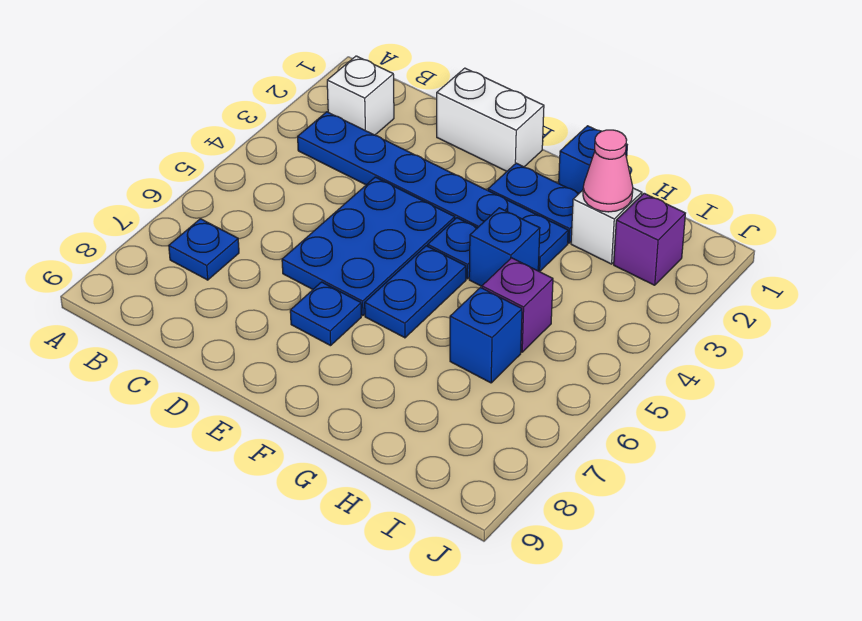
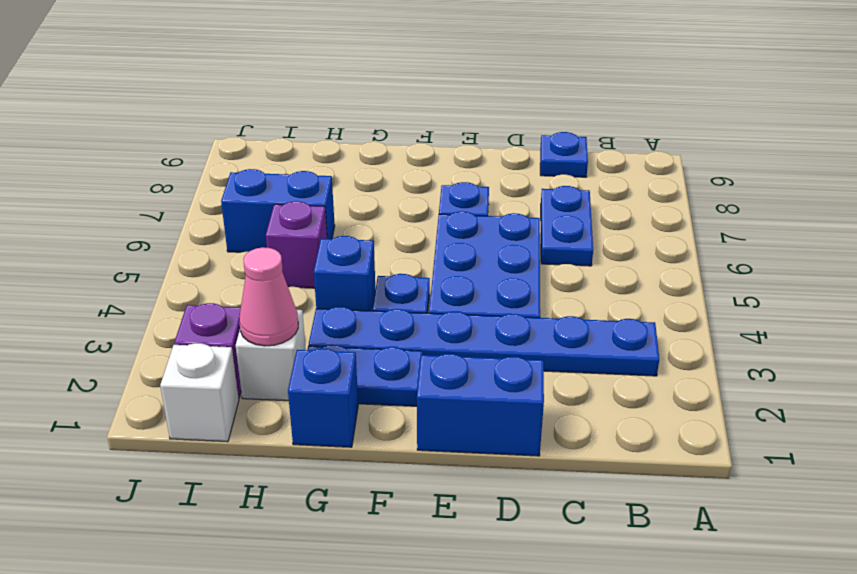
white brick B2 level 1 -> white brick I1 level 1
blue plate B7 level 1 -> blue plate C9 level 1
white brick D1:E1 level 1 -> blue brick D1:E1 level 1
blue plate F5:F6 level 1 -> blue plate C6:C7 level 1
blue brick H6 level 1 -> blue brick H6:I6 level 1

